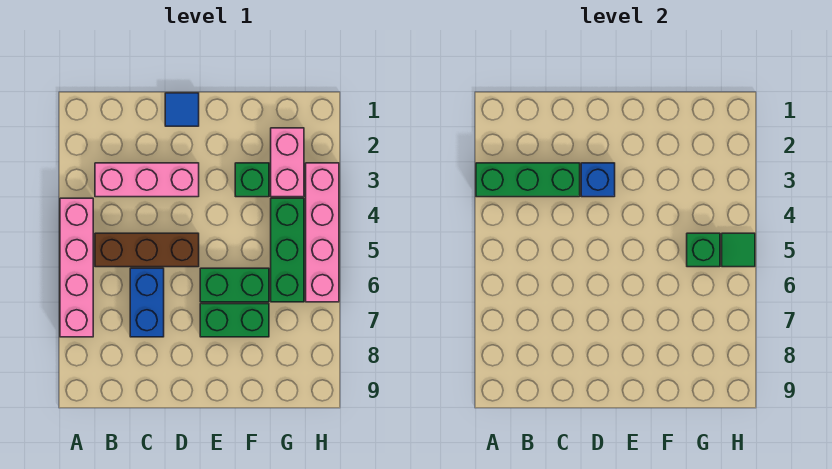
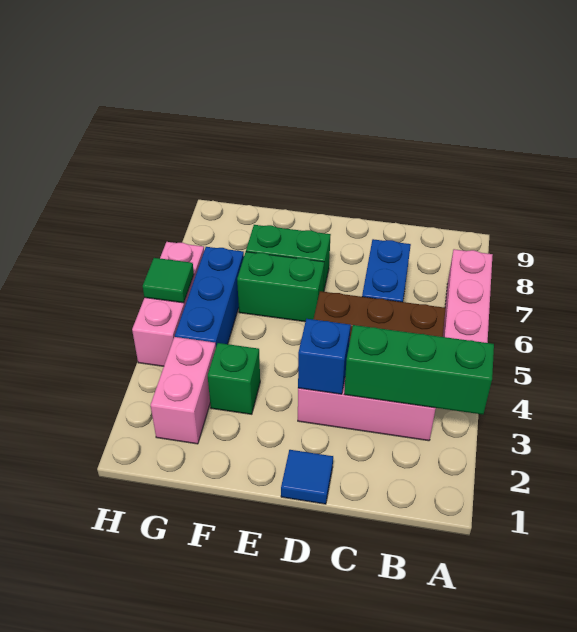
green brick G4:G6 level 1 -> blue brick G4:G6 level 1
green brick G5 level 2 -> none
pink brick H3:H6 level 1 -> pink brick H4:H6 level 1

